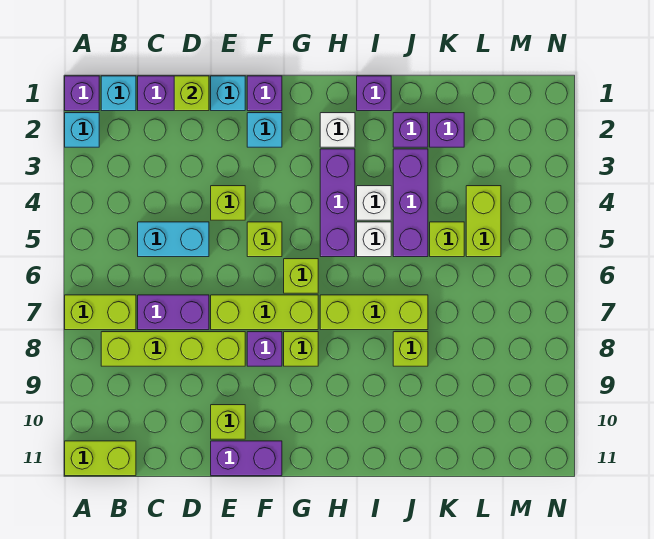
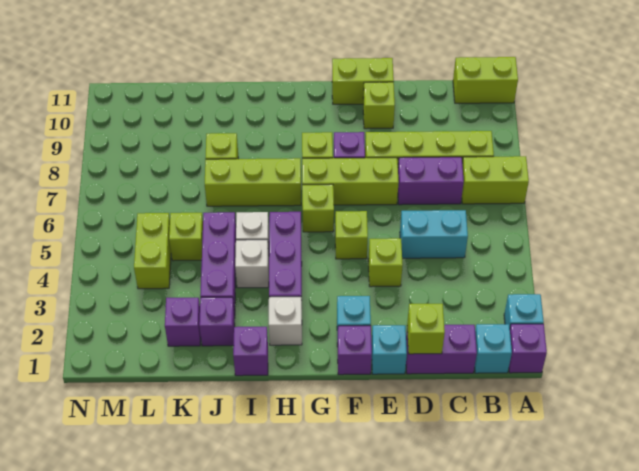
purple brick E11:F11 level 1 -> lime brick E11:F11 level 1

